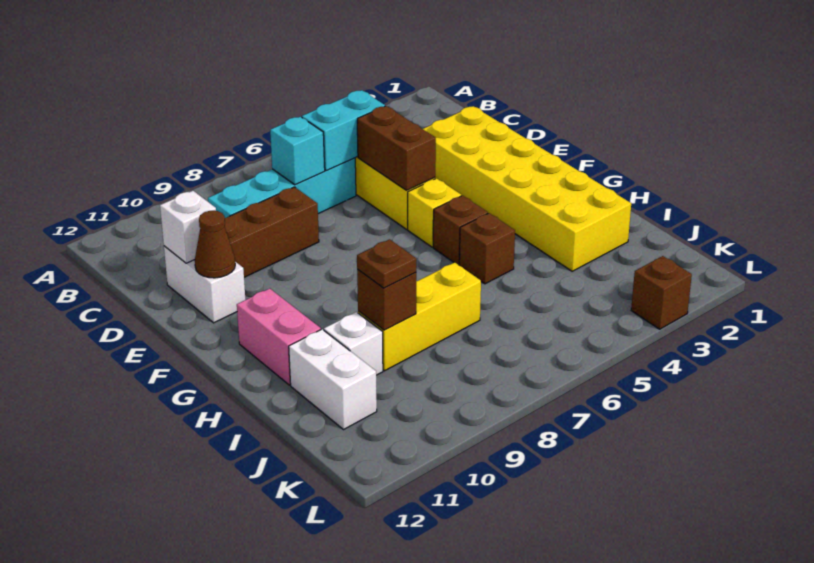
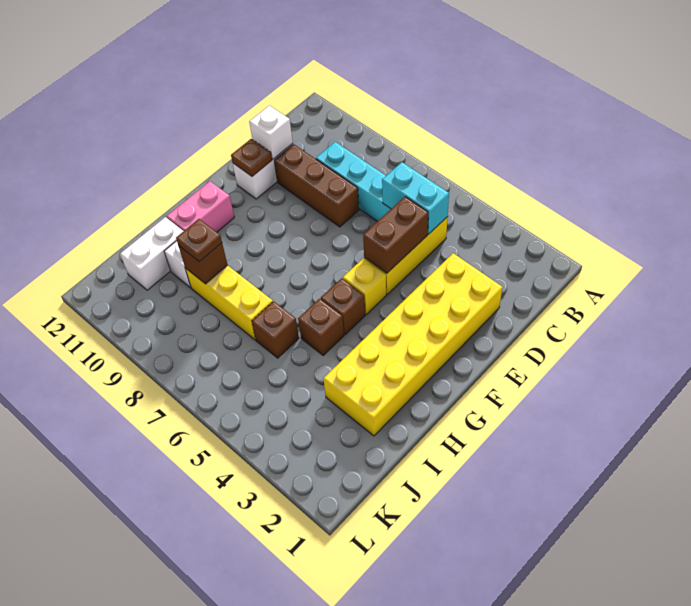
cyan brick C7 level 2 -> none
brown cone E11 level 2 -> brown plate E11 level 2
brown brick L3 level 1 -> brown brick I6 level 1

